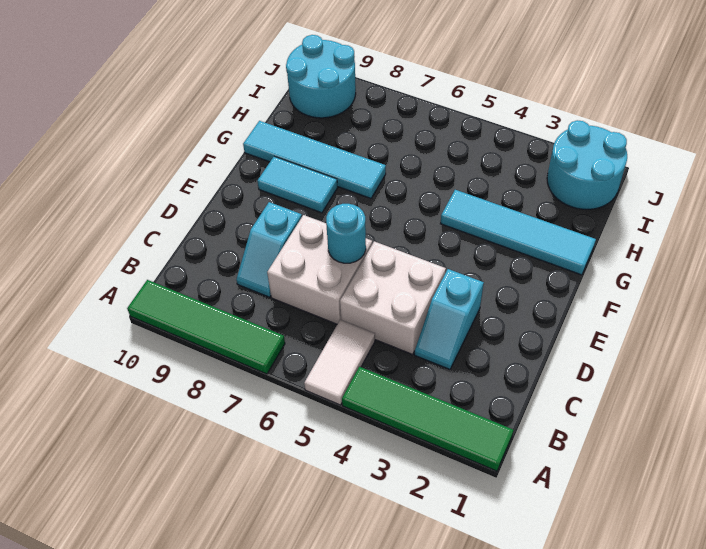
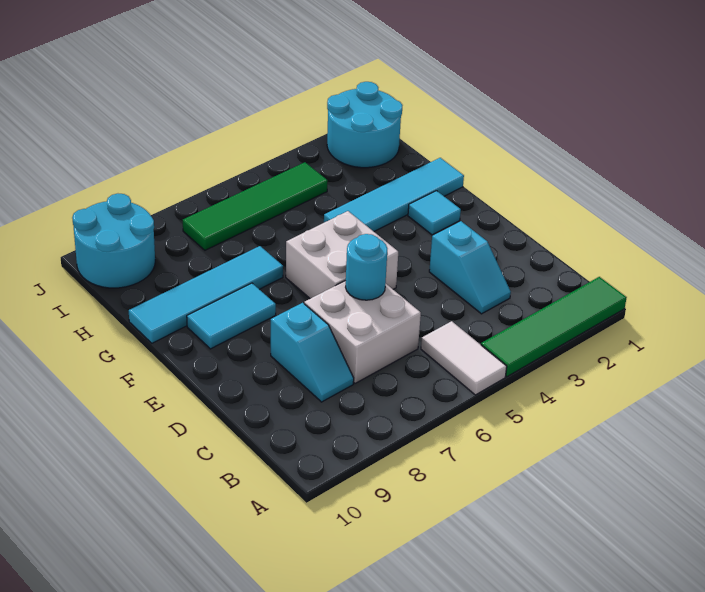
green tile A7:A10 level 1 -> green tile I4:I7 level 1
white brick C4:D5 level 1 -> white brick E5:F6 level 1
none -> cyan tile F2 level 1

